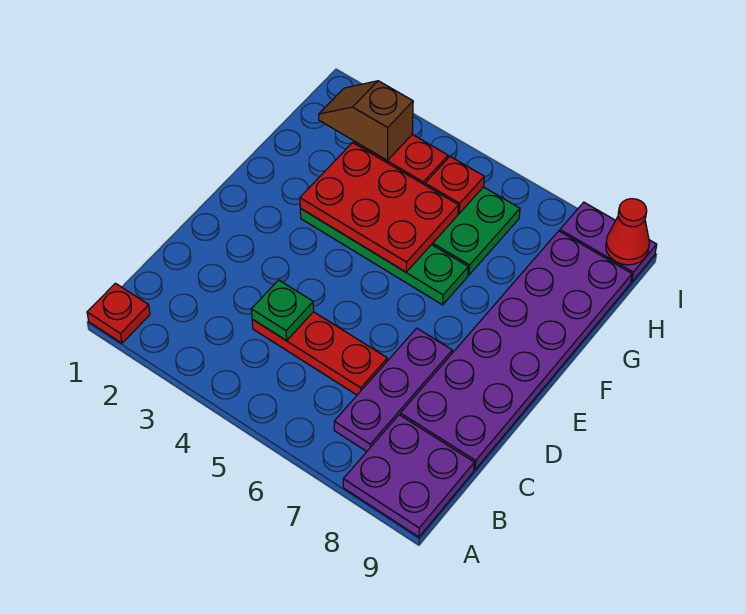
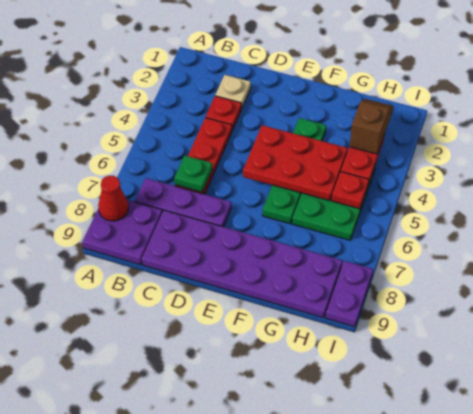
red plate A1 level 1 -> red plate C3 level 1
none -> tan plate C2 level 1
green plate C4 level 2 -> green plate C6 level 2
red plate F3:G5 level 2 -> red plate E4:G5 level 2
red cone I9 level 2 -> red cone A8 level 2

